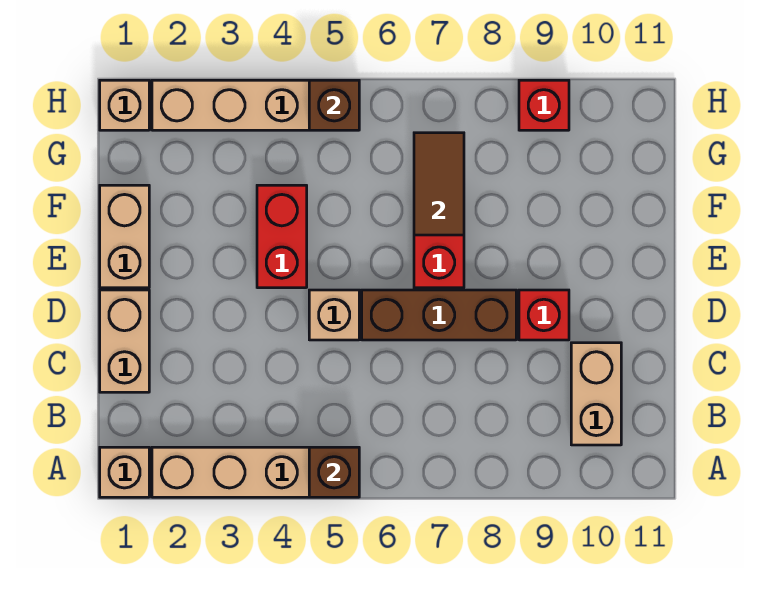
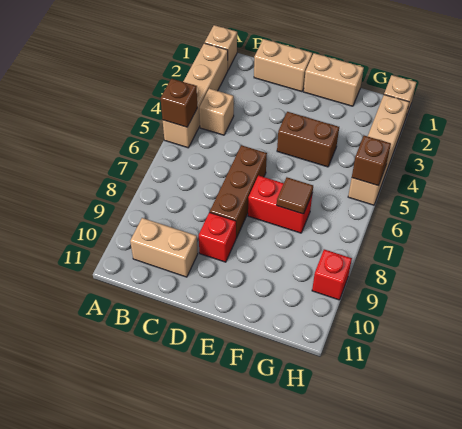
tan brick D5 level 1 -> tan brick B4 level 1
red brick E4:F4 level 1 -> brown brick E4:F4 level 1
brown tile F7:G7 level 2 -> brown tile F7 level 2

